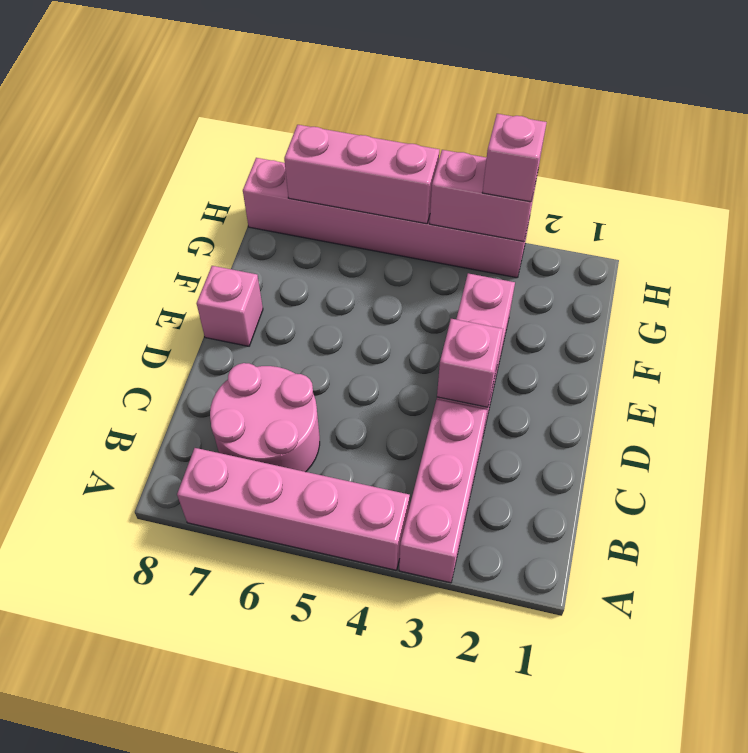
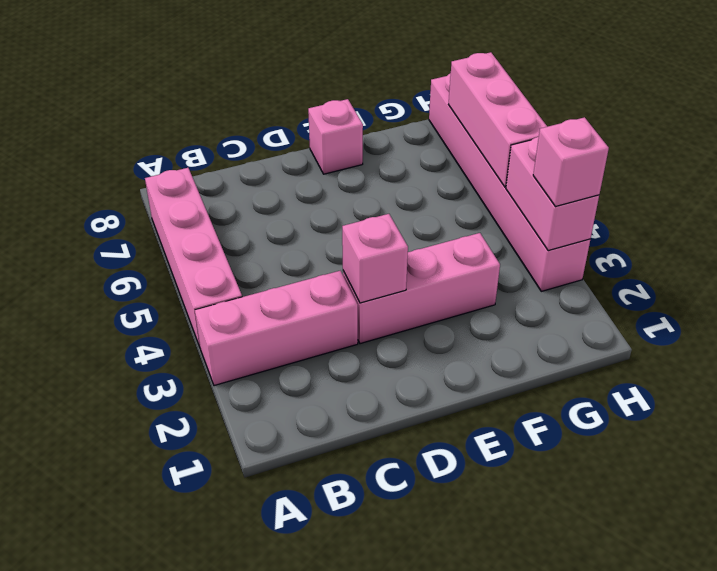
pink round brick B6:C7 level 1 -> none

